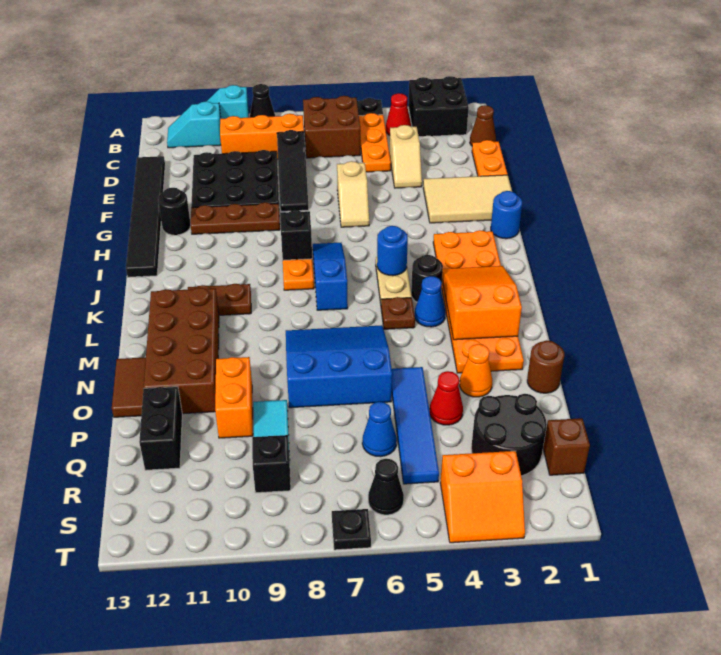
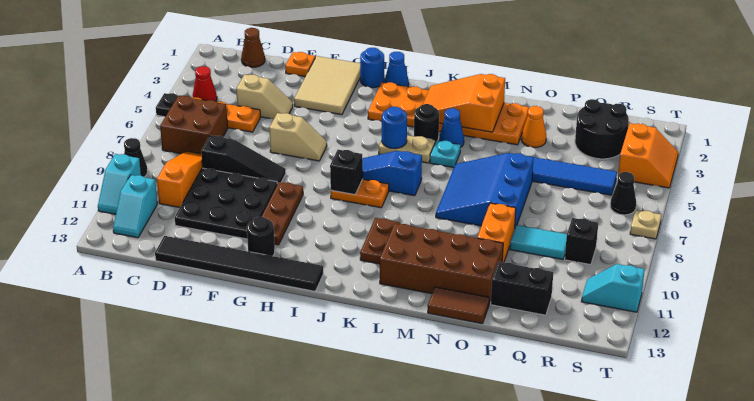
black brick A2:B3 level 1 -> none
orange brick C8:C10 level 1 -> orange slope C8:C10 level 1 top 10
orange plate D1:E1 level 1 -> orange plate E1 level 1
brown plate L5 level 1 -> cyan plate L5 level 1
brown round brick O1 level 1 -> none
orange brick O10:P10 level 1 -> orange brick O9:O10 level 1
red cone P4 level 1 -> none
blue cone Q6 level 1 -> blue cone I1 level 1
brown brick R1 level 1 -> none
none -> cyan slope S11:T11 level 1 top T
black plate T7 level 1 -> tan plate T7 level 1

